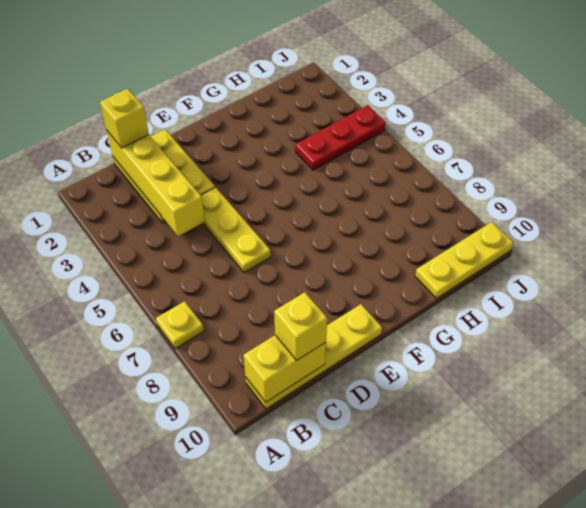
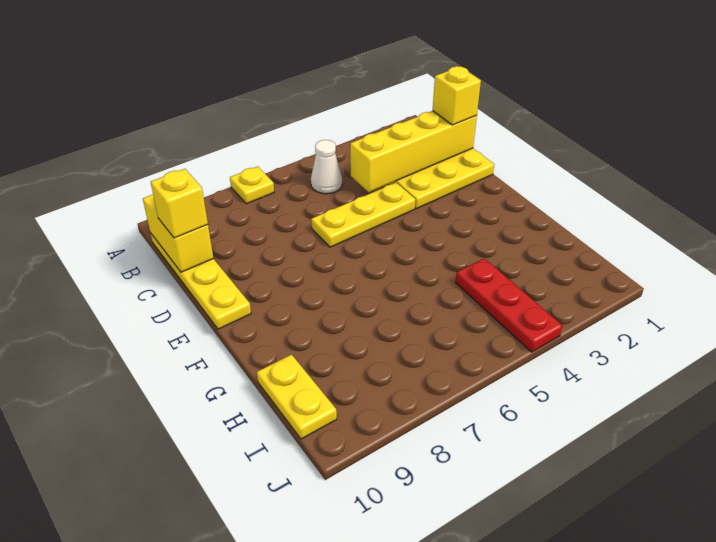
none -> white cone B5 level 1
yellow plate H10:J10 level 1 -> yellow plate H10:I10 level 1

